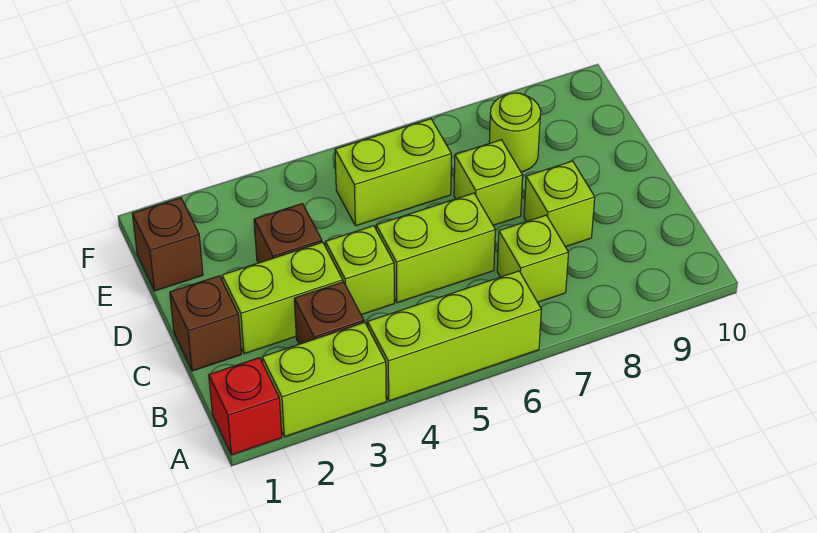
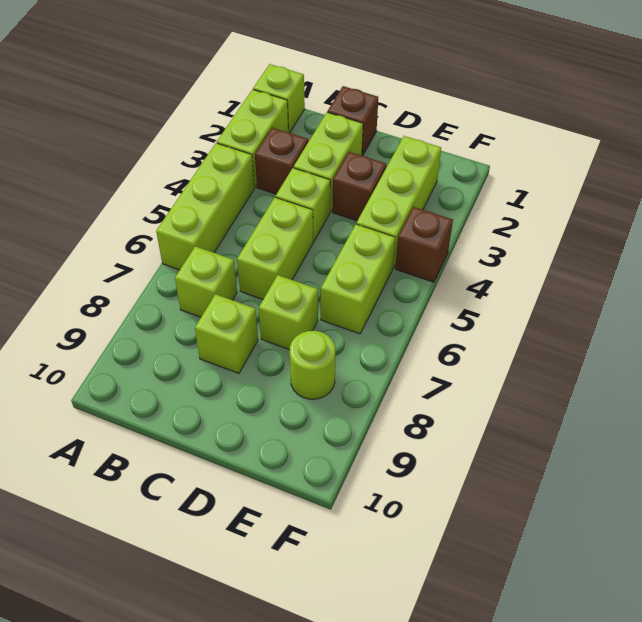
red brick A1 level 1 -> lime brick A1 level 1
brown brick E1 level 1 -> brown brick F4 level 1
none -> lime brick E2:E4 level 1

